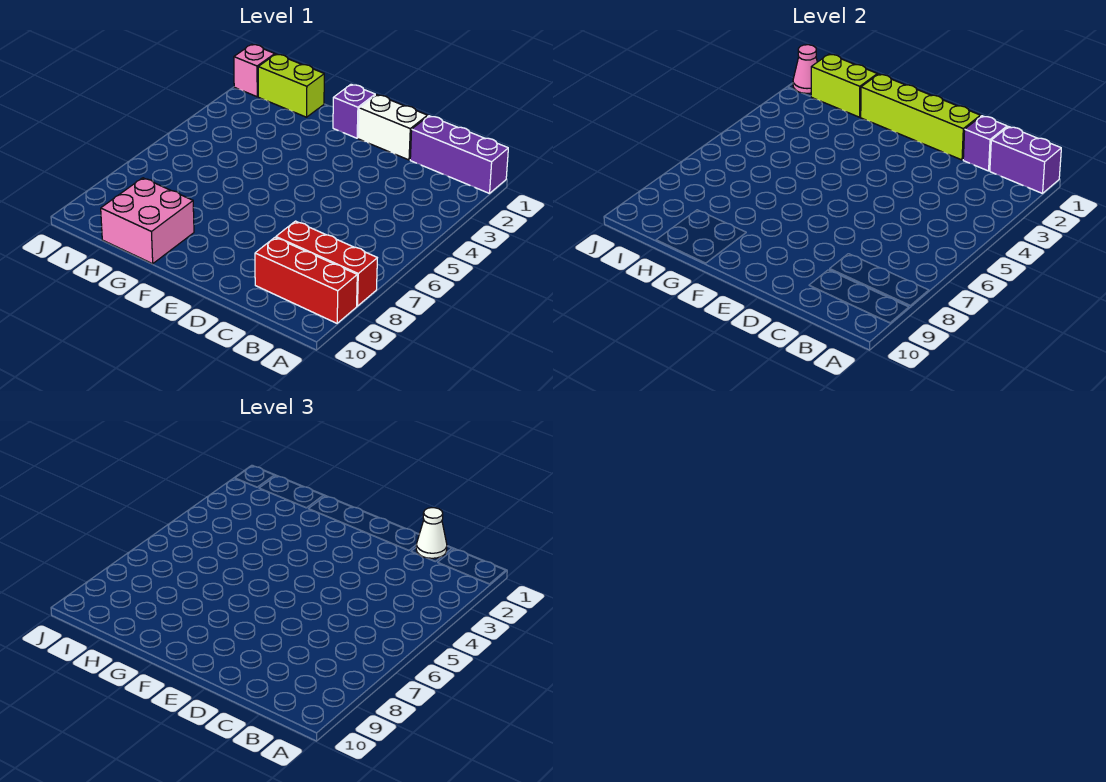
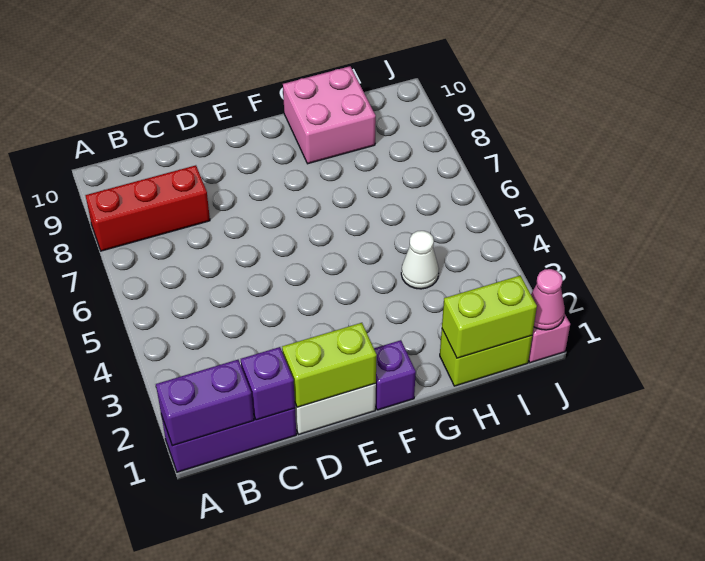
red brick A9:C9 level 1 -> none
white cone C1 level 3 -> white cone H4 level 1
lime brick D1:G1 level 2 -> lime brick D1:E1 level 2

